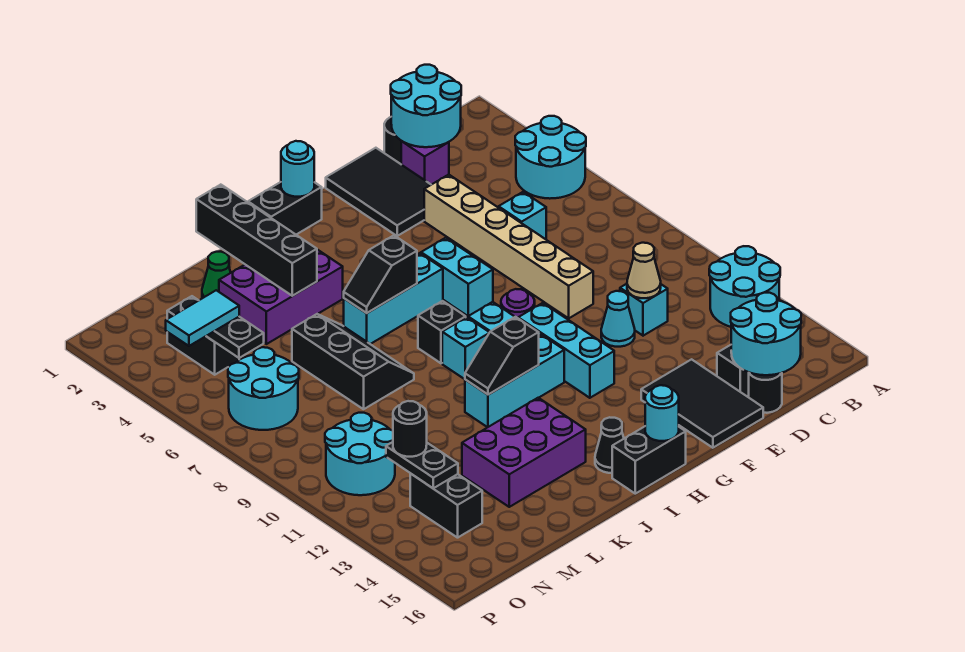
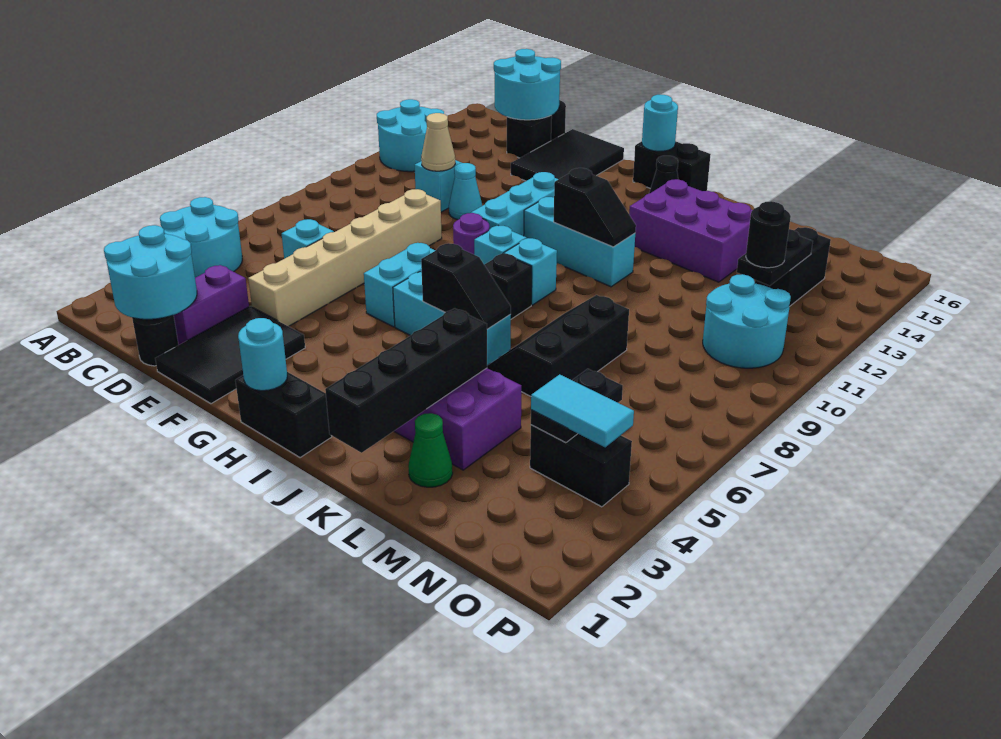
purple brick D2 level 1 -> purple brick D2:D3 level 1
black brick N3:N4 level 1 -> black brick N4:O4 level 1
cyan round brick N6:O7 level 1 -> none

